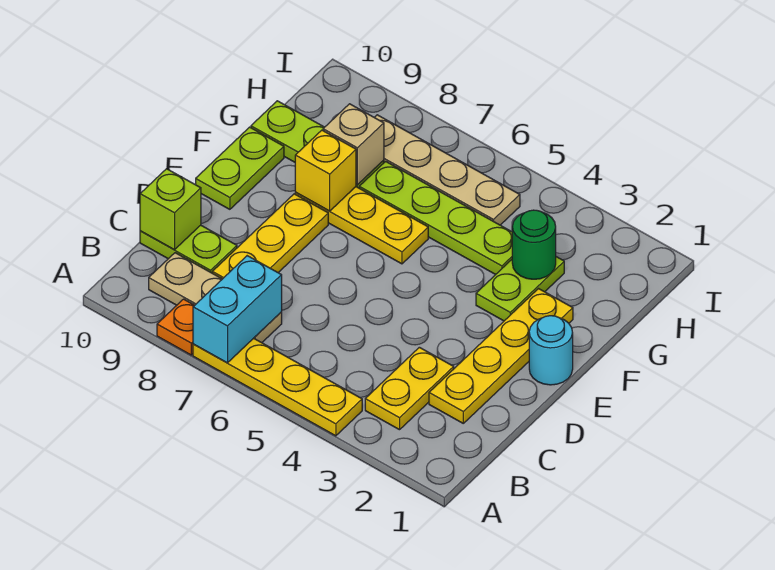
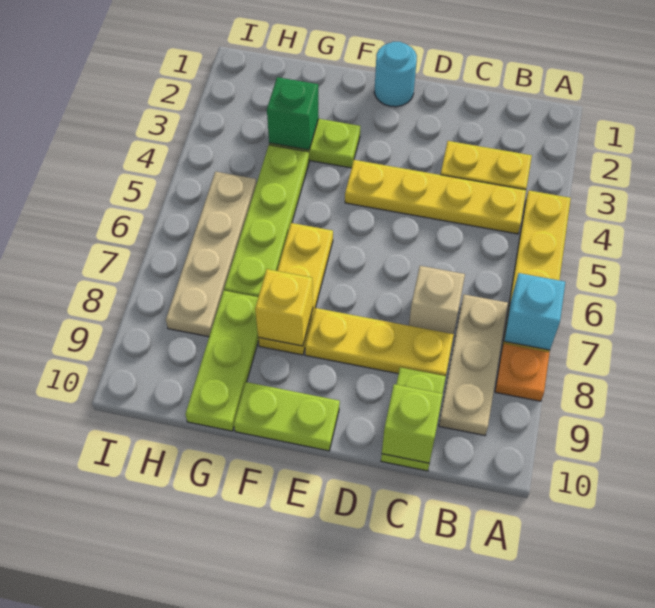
cyan brick A7:B7 level 2 -> cyan brick A7 level 2
yellow plate C2:F2 level 1 -> yellow plate B4:E4 level 1
green round brick G3 level 2 -> green brick G3 level 2
tan brick G8 level 2 -> tan brick C7 level 1

